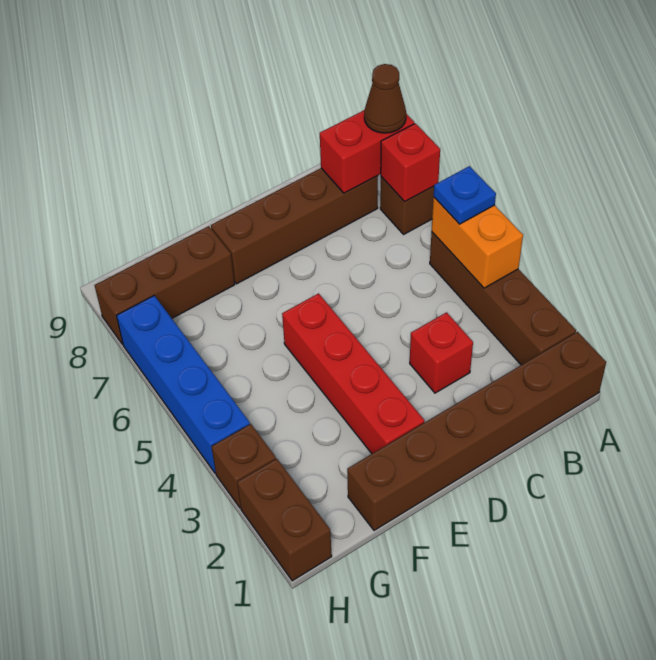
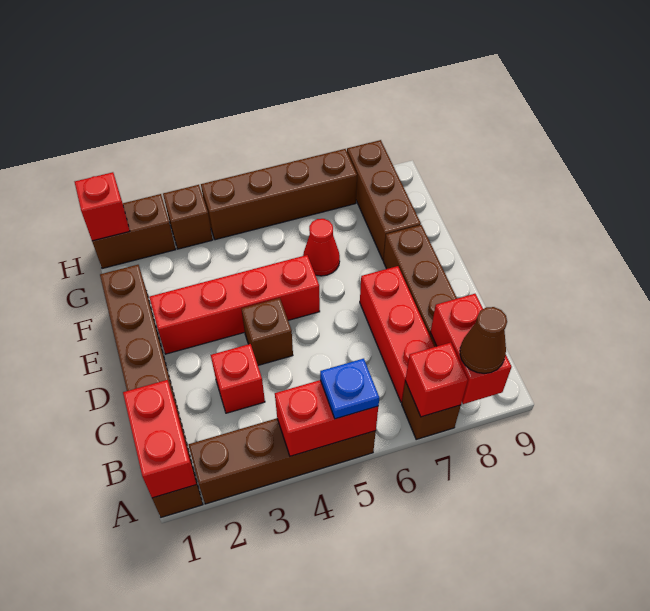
none -> red brick A1:B1 level 2
orange brick A4:A5 level 2 -> red brick A4:A5 level 2
none -> red brick B7:D7 level 1
none -> brown brick D4 level 1
none -> red cone F6 level 1
none -> red brick H1 level 2
blue brick H4:H7 level 1 -> brown brick H4:H7 level 1

